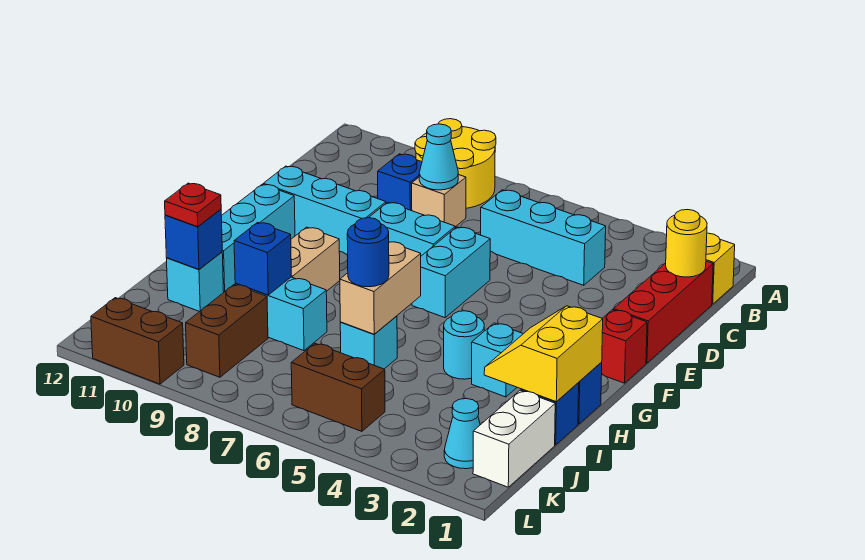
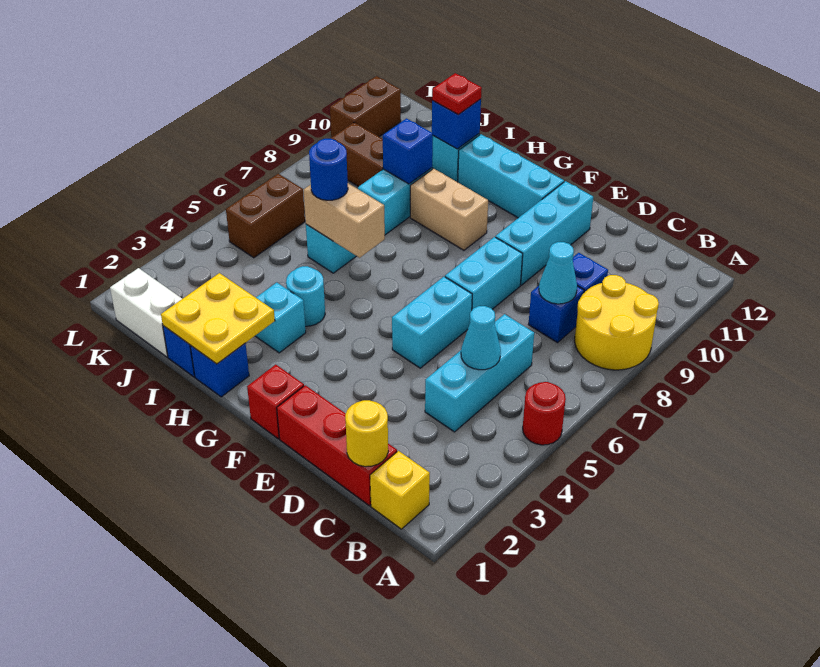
none -> red round brick A5 level 1
tan brick C8 level 1 -> blue brick C8 level 1
cyan brick E6:F6 level 1 -> cyan brick E5:E6 level 1
yellow slope H1:I2 level 2 top 1 -> yellow plate H1:I2 level 2
cyan cone K2 level 1 -> cyan cone C5 level 2

